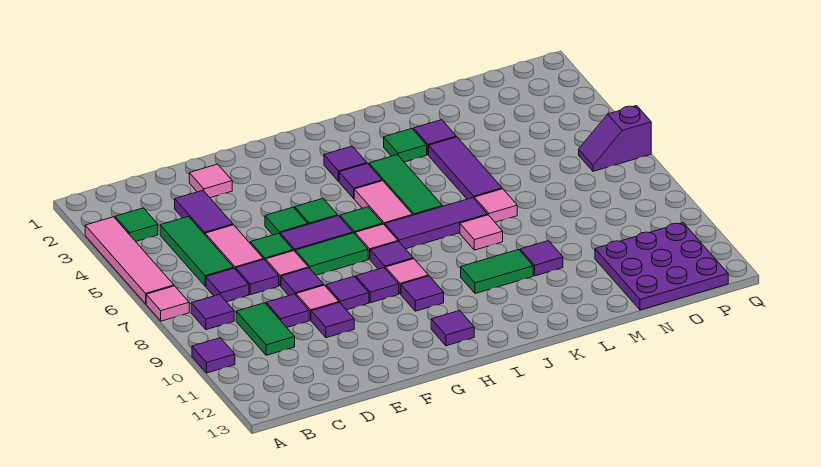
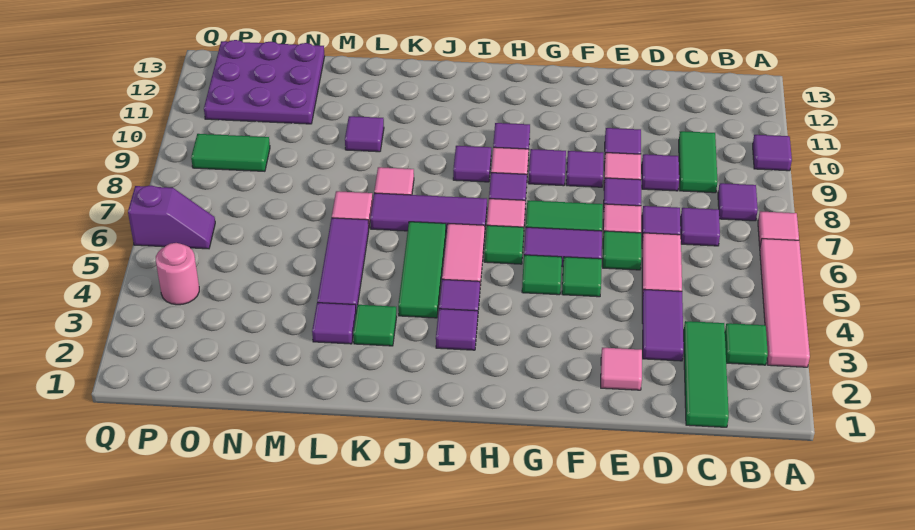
green tile C4:C6 level 1 -> green tile C1:C3 level 1
purple tile H12 level 1 -> purple tile I9 level 1
green tile J10:K10 level 1 -> green tile O9:P9 level 1
none -> pink round brick P4 level 1

